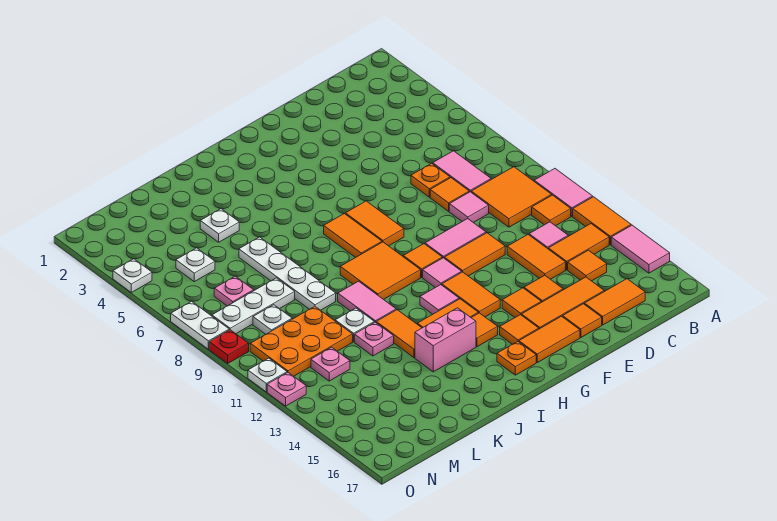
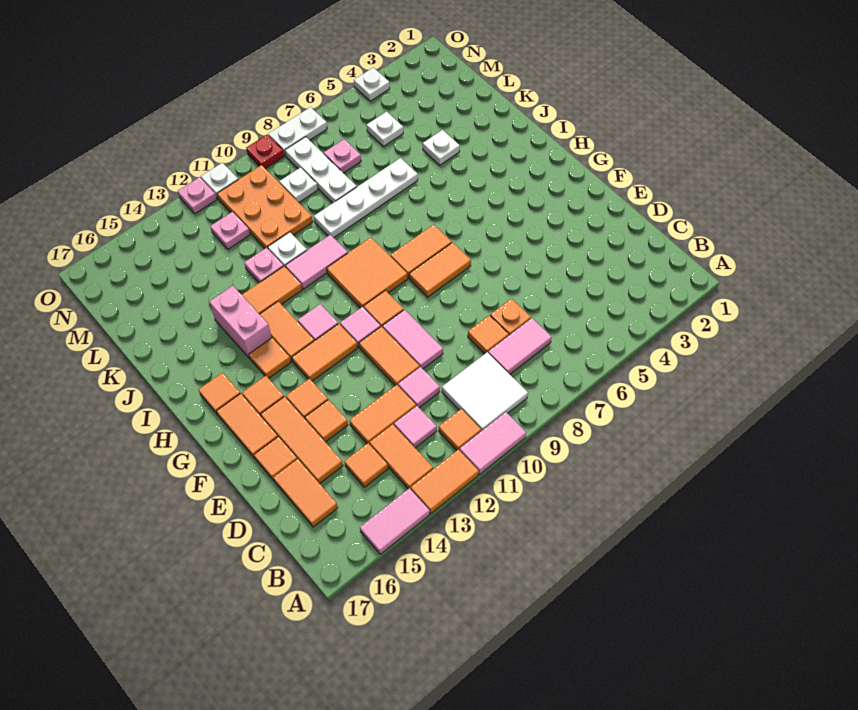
orange tile B9:C10 level 1 -> white tile B9:C10 level 1
pink tile D9 level 1 -> pink tile D11 level 1
orange plate H16 level 1 -> orange tile H16 level 1

